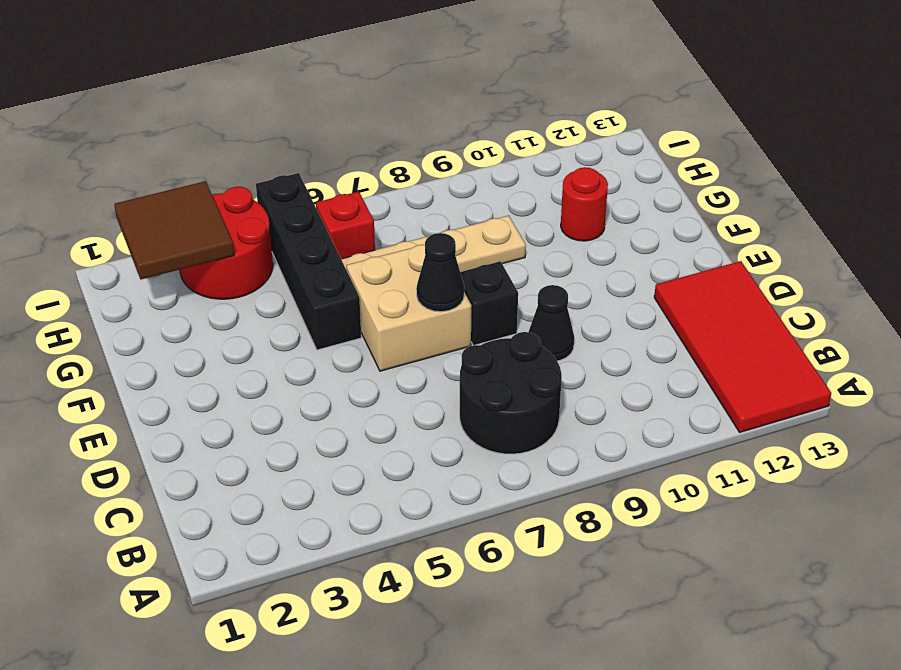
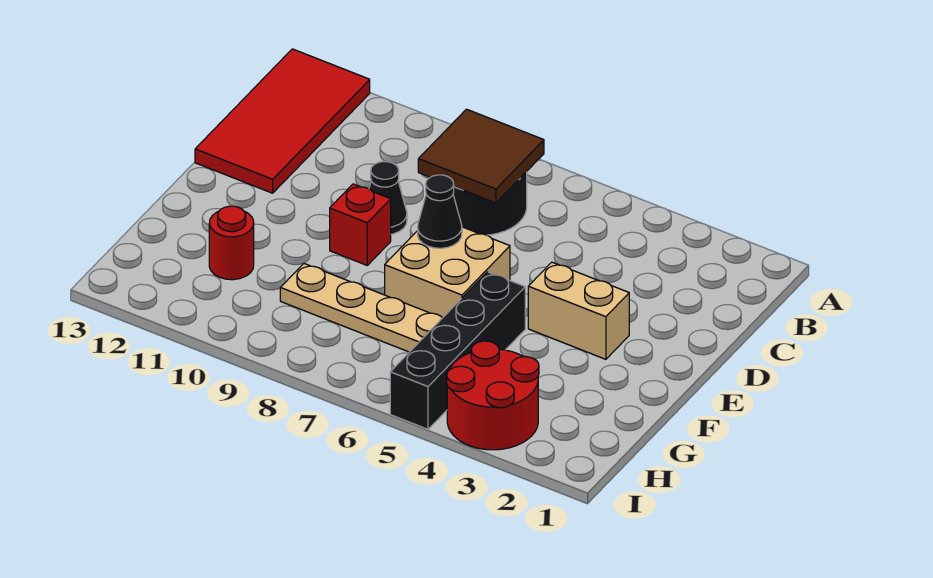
none -> tan brick E3:E4 level 1
black brick E8 level 1 -> none
brown tile H2:I3 level 2 -> brown tile B7:C8 level 2
red brick H6 level 1 -> red brick E9 level 1

